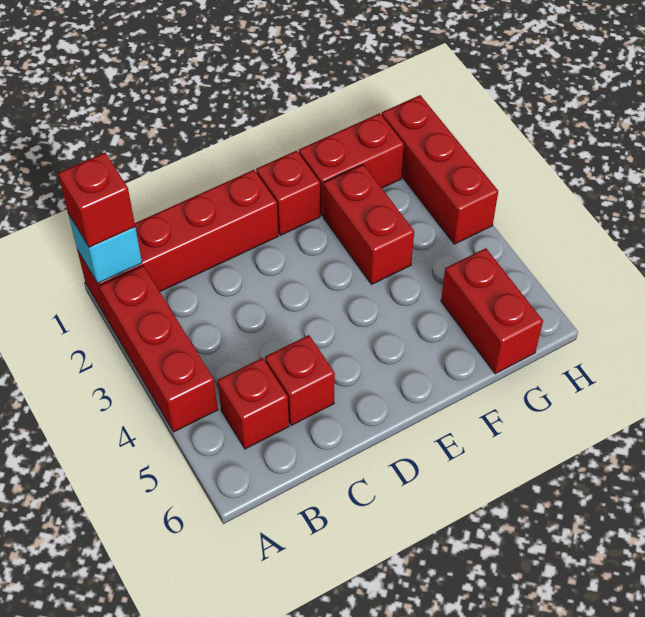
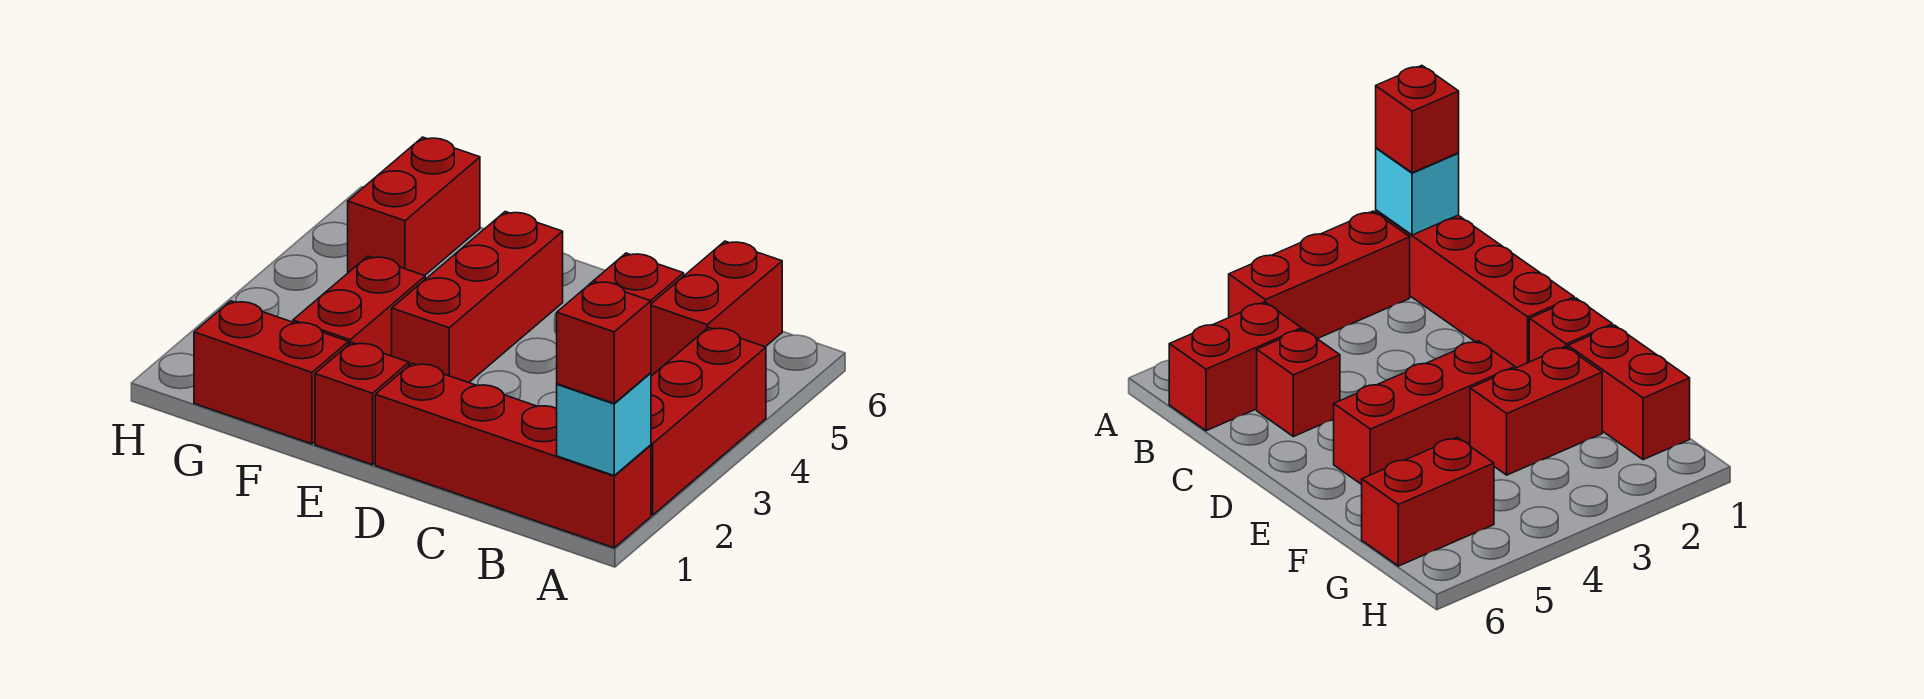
red brick B5 level 1 -> red brick B5:B6 level 1
red brick H1:H3 level 1 -> red brick E3:E5 level 1

